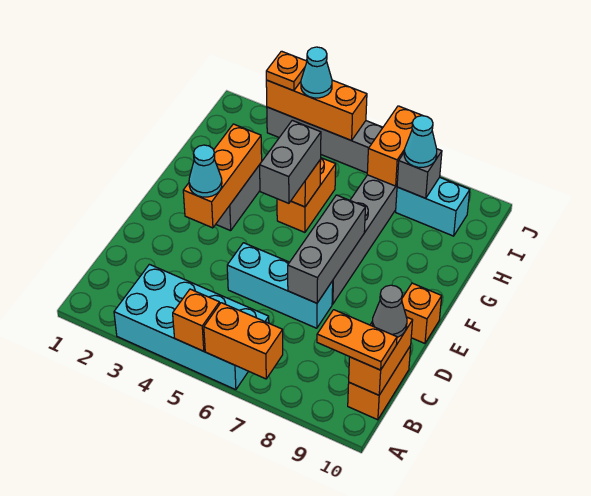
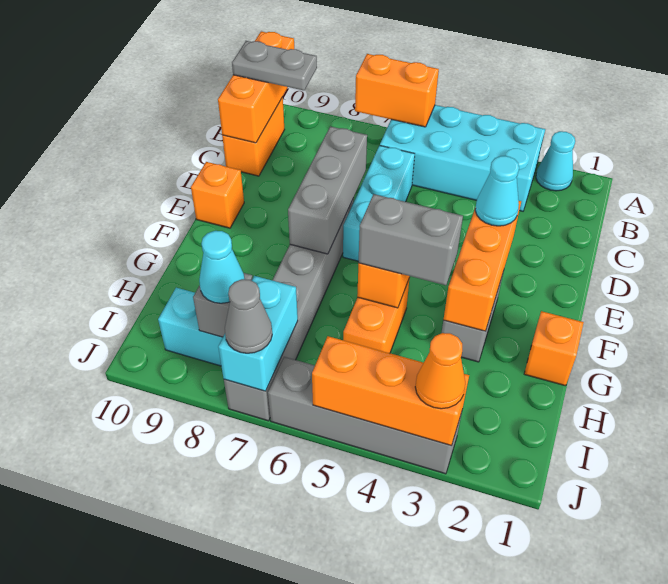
orange brick A5 level 2 -> orange brick G1 level 1
orange plate B9:B10 level 3 -> grey plate B9:B10 level 3
orange brick B10:C10 level 2 -> orange brick A10:C10 level 2
grey cone C10 level 3 -> grey cone J7 level 3
cyan brick D5:D7 level 1 -> cyan brick C6:E6 level 1
grey brick F5:G5 level 3 -> grey brick G4:G5 level 3
orange brick I7:J7 level 2 -> cyan brick I7:J7 level 2
orange plate J3 level 3 -> orange cone J3 level 3
cyan cone J4 level 3 -> cyan cone A2 level 1

